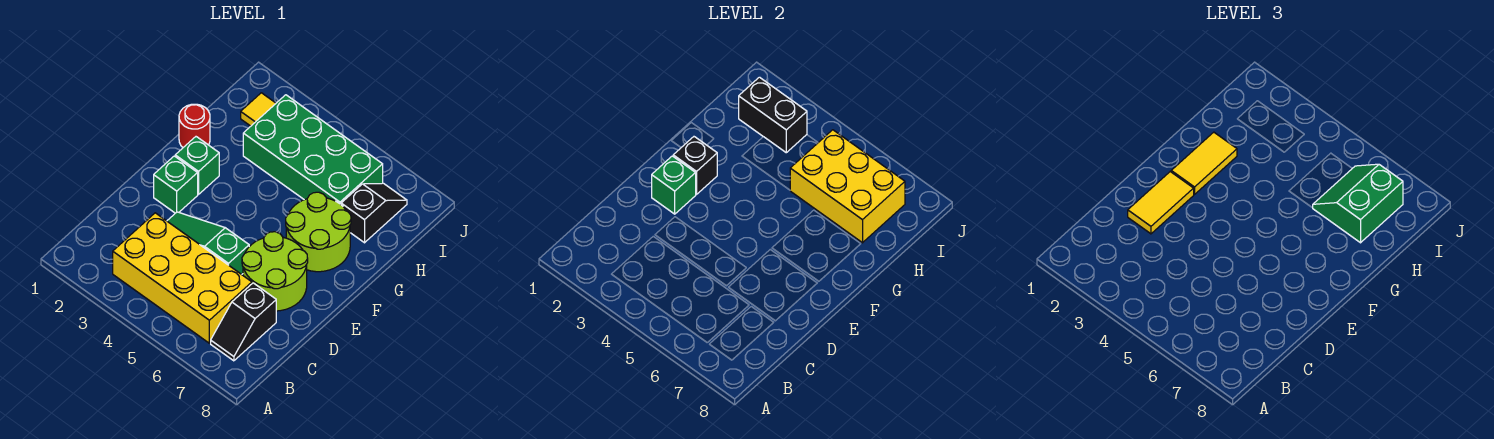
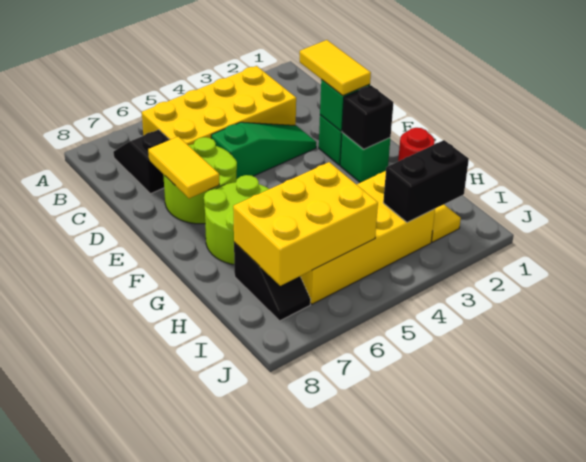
yellow tile F2:G2 level 3 -> yellow tile D7:E7 level 2
green brick H3:I6 level 1 -> yellow brick H3:I6 level 1
green slope H6:I7 level 3 top 7 -> none

